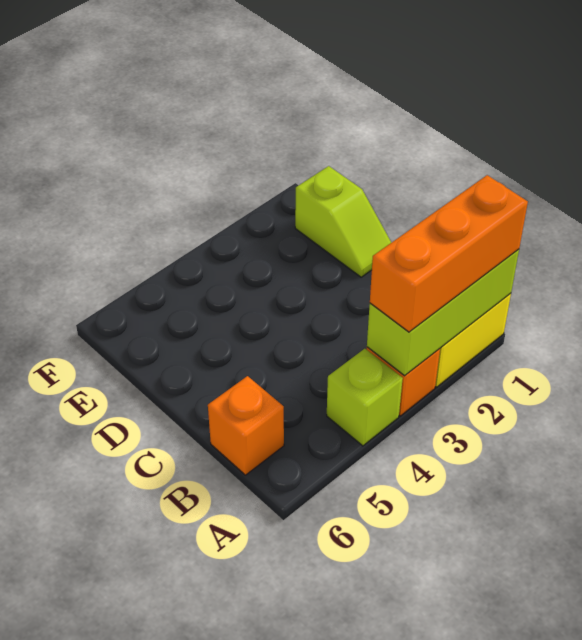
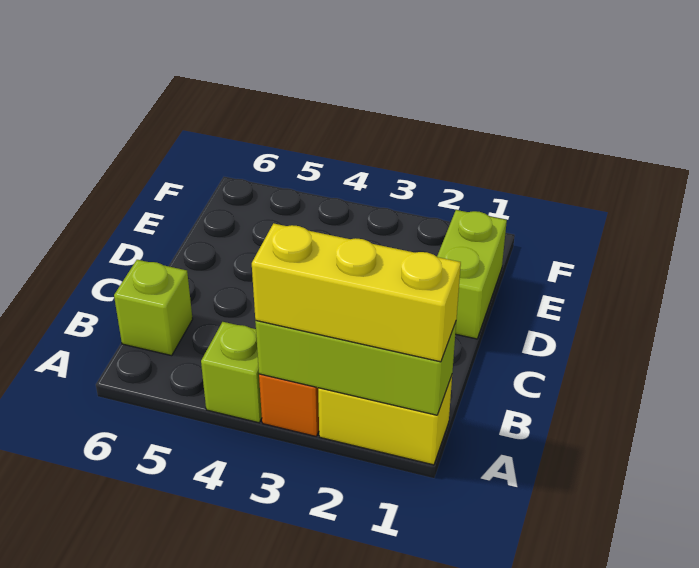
orange brick A1:A3 level 3 -> yellow brick A1:A3 level 3
orange brick B6 level 1 -> lime brick B6 level 1
lime slope D1:E1 level 1 top E -> lime brick D1:E1 level 1

